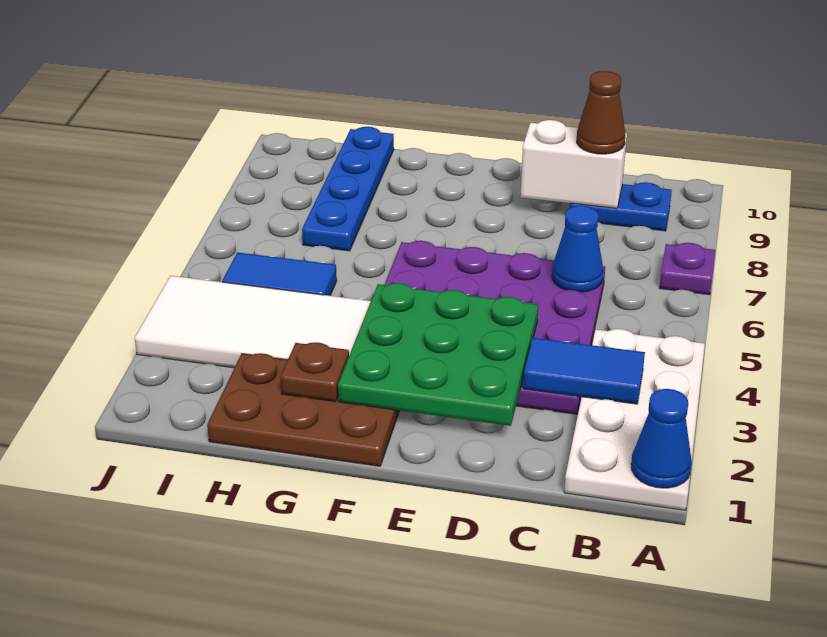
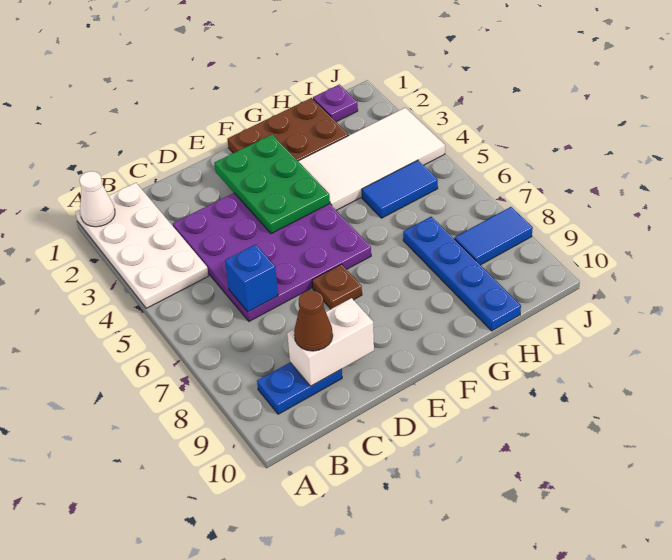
blue cone A1 level 2 -> white cone A1 level 2
purple plate A7 level 1 -> purple plate I1 level 1
blue tile B3:C3 level 2 -> blue tile I8:J8 level 1
blue cone C6 level 2 -> blue brick C6 level 2
green plate D2:F4 level 2 -> green plate E2:F4 level 2
brown plate G2 level 2 -> brown plate E7 level 1

